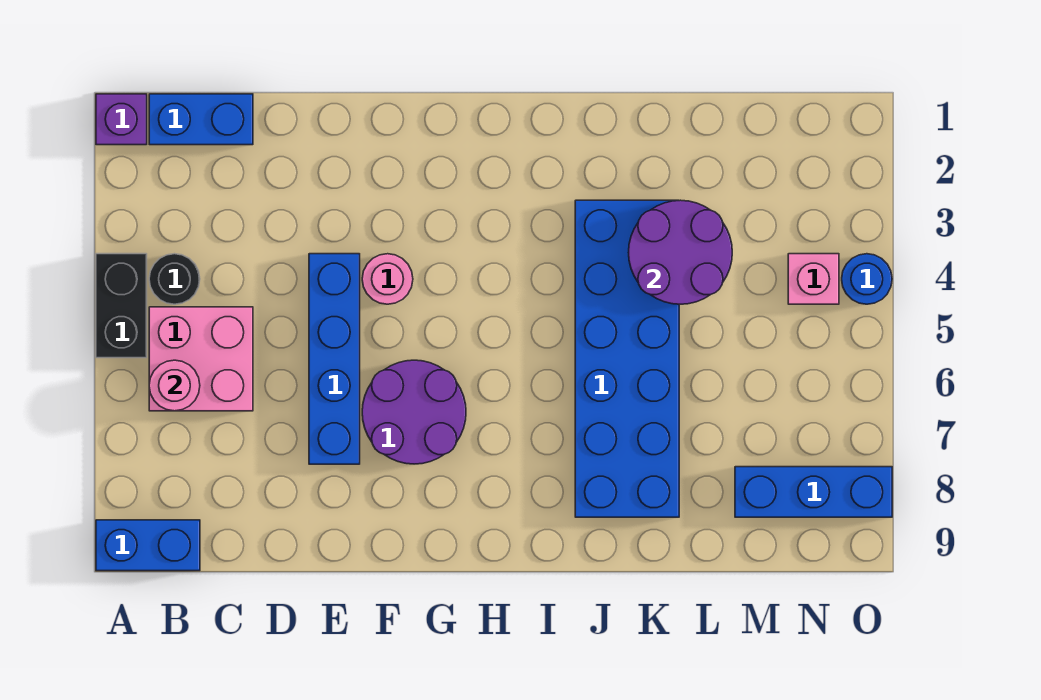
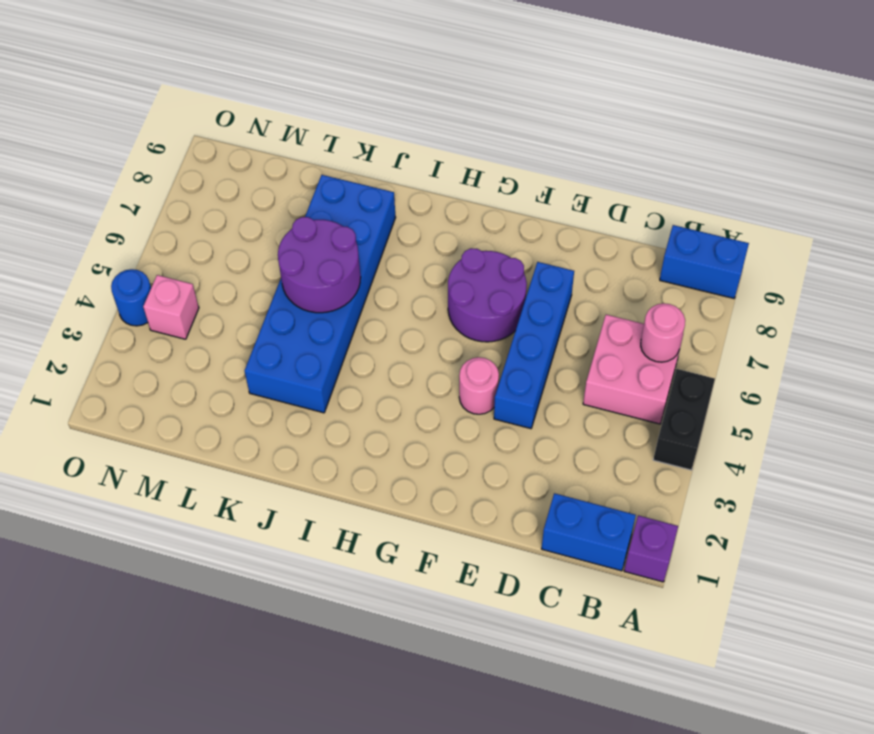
black round brick B4 level 1 -> none
purple round brick K3:L4 level 2 -> purple round brick J5:K6 level 2
blue brick M8:O8 level 1 -> none

